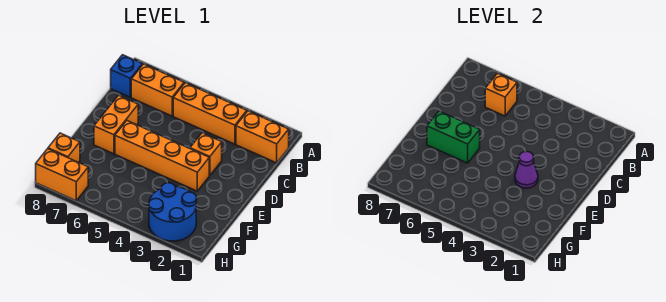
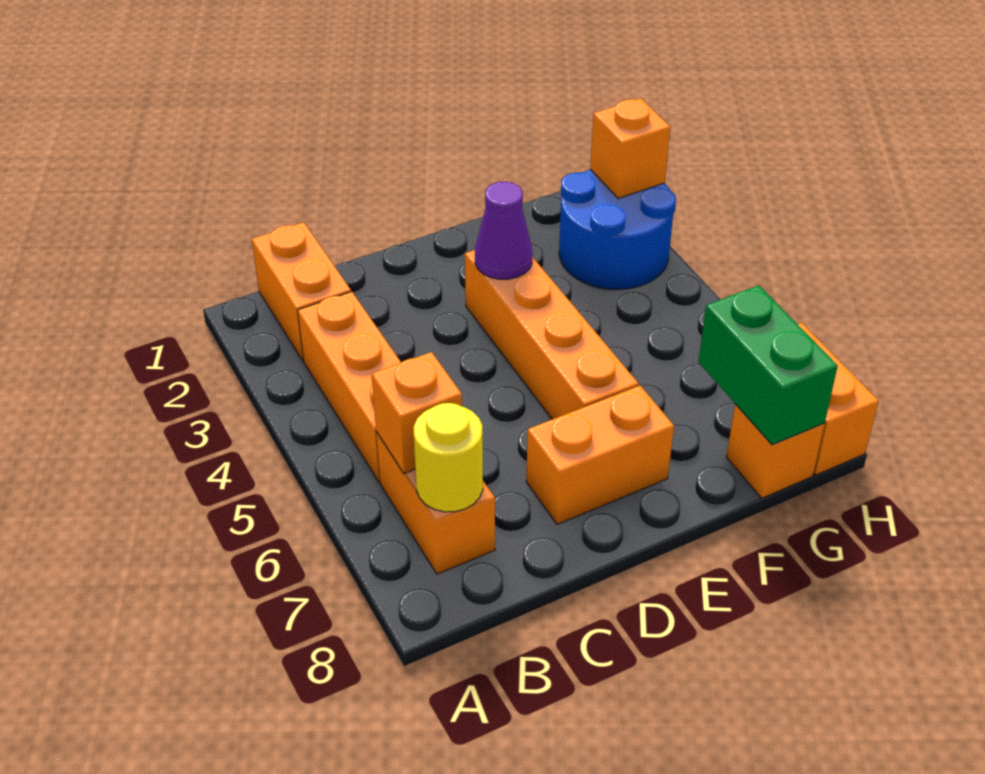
none -> yellow round brick B7 level 2
blue brick B8 level 1 -> none
orange brick D3 level 1 -> orange brick H2 level 2
green brick E6:E7 level 2 -> green brick G7:G8 level 2

